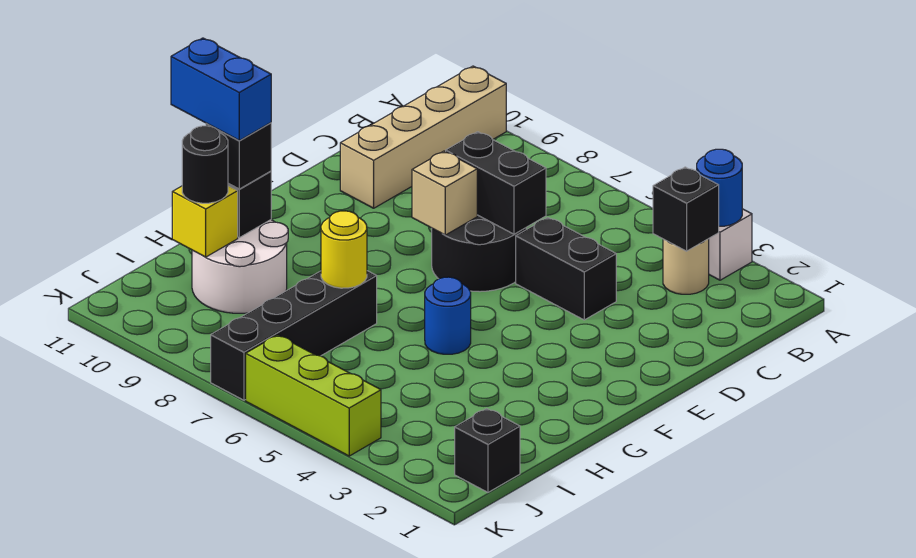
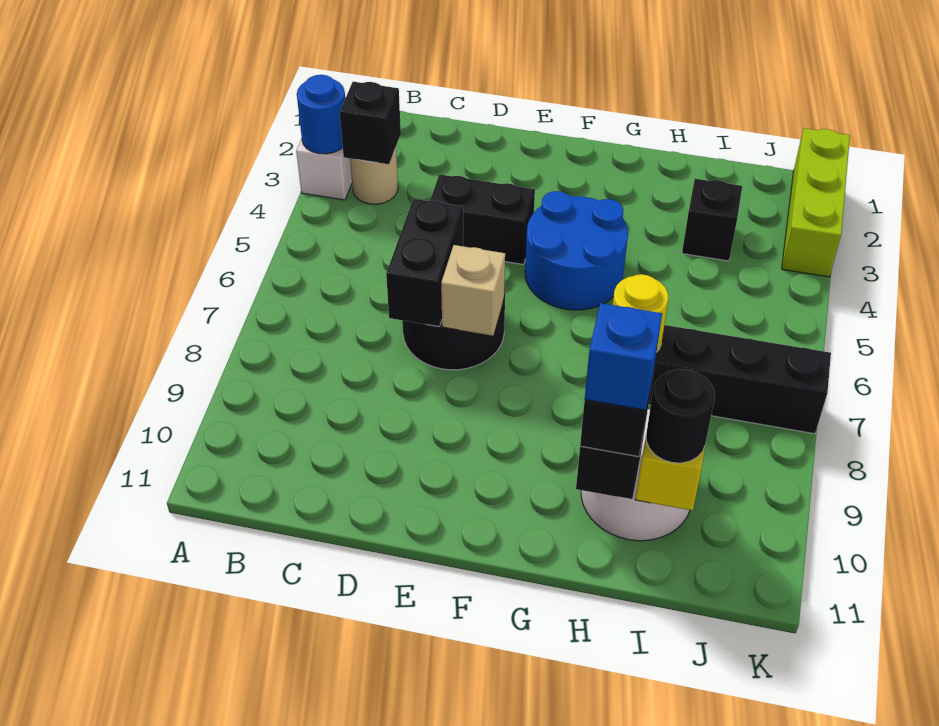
tan brick A10:D10 level 1 -> none
black brick D4:D5 level 1 -> black brick D4:E4 level 1
blue round brick G5 level 1 -> blue round brick F4:G5 level 1
blue brick H10:H11 level 4 -> blue brick H10 level 4
black brick J1 level 1 -> black brick I3 level 1
lime brick K4:K6 level 1 -> lime brick K1:K3 level 1

